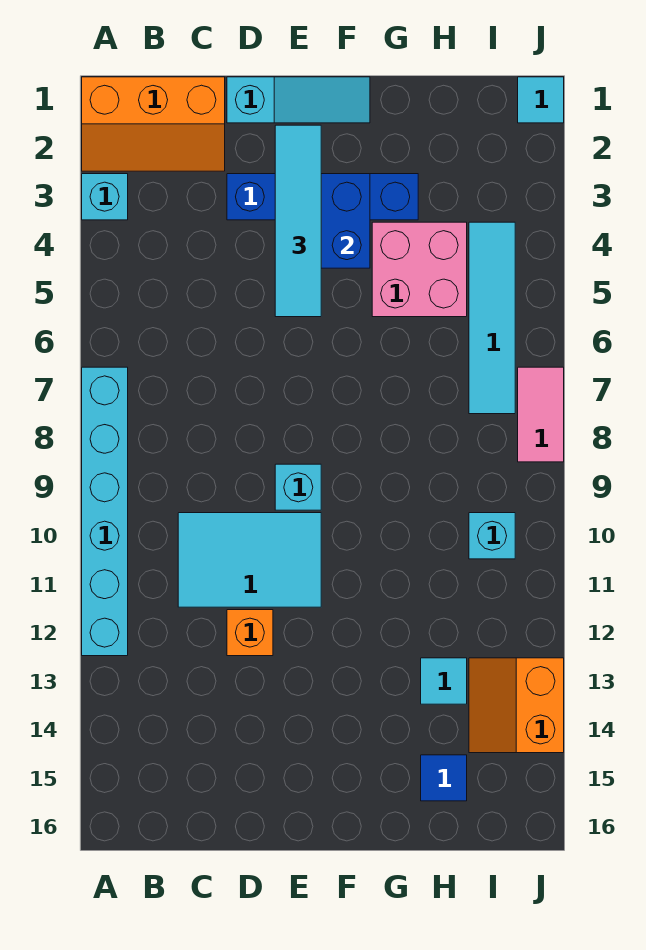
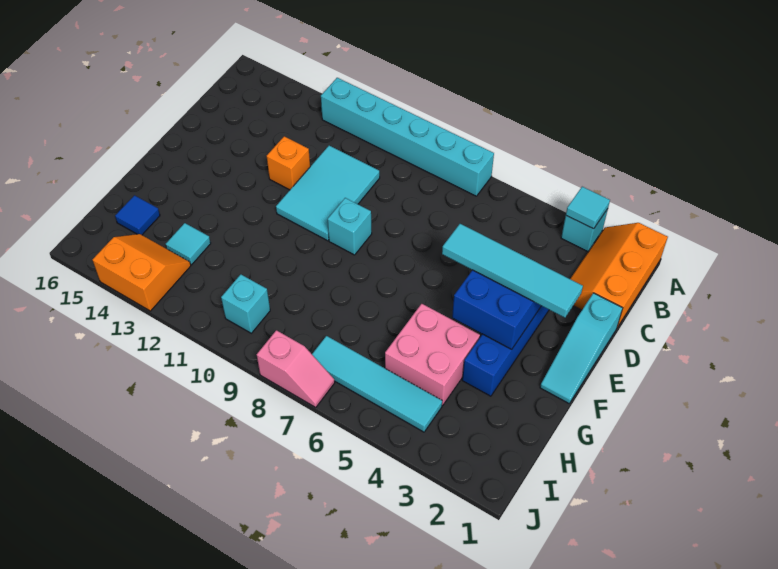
cyan tile J1 level 1 -> cyan tile A3 level 2
pink tile J7:J8 level 1 -> pink slope J7:J8 level 1 top 8

